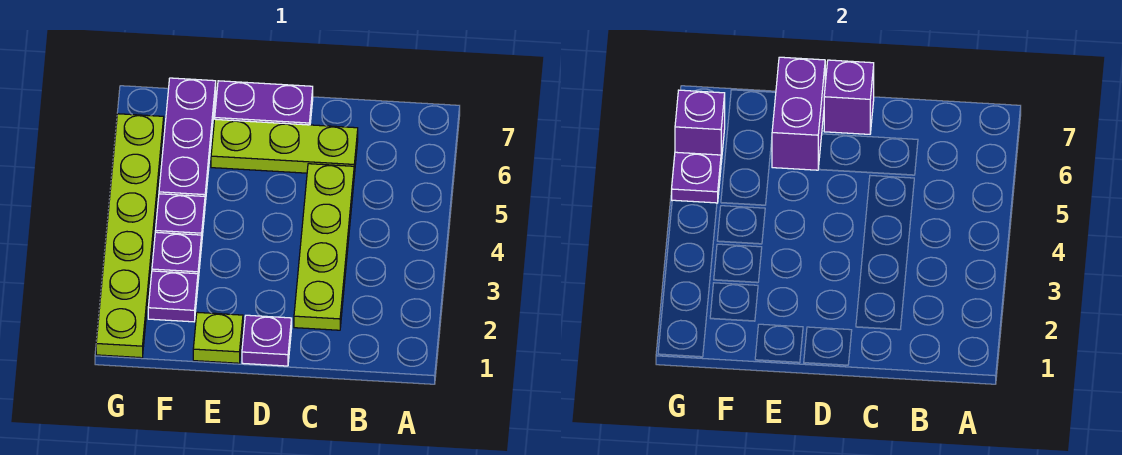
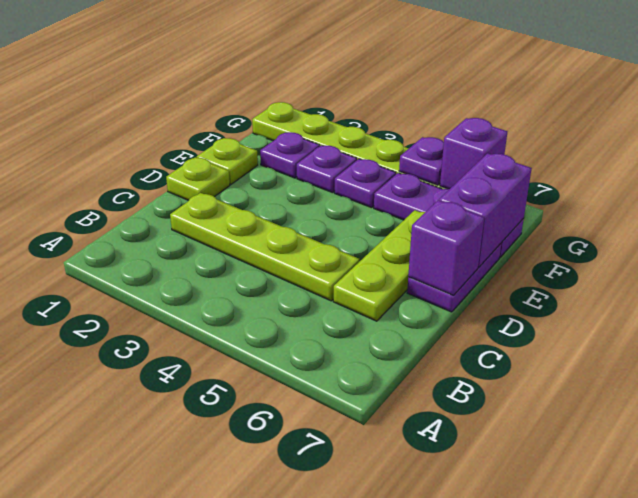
purple plate D1 level 1 -> lime plate D1 level 1
purple brick E6:E7 level 2 -> purple brick E7:F7 level 2

